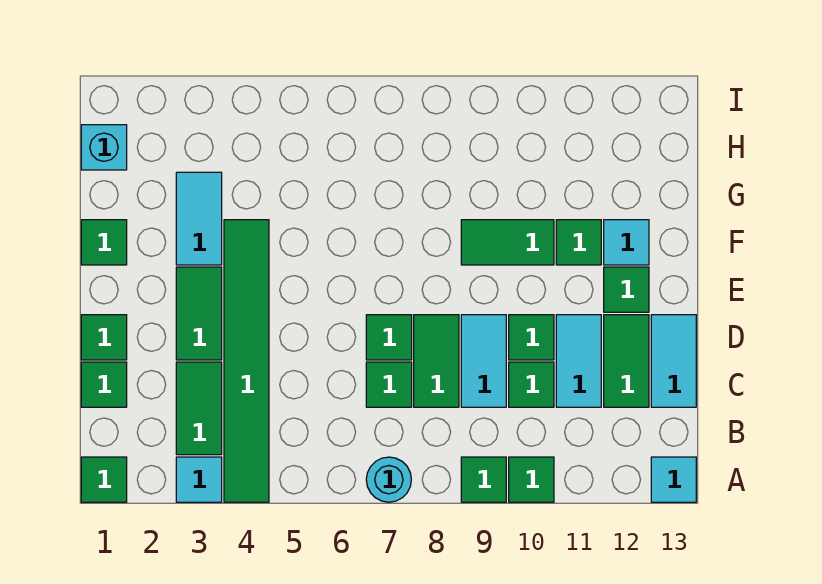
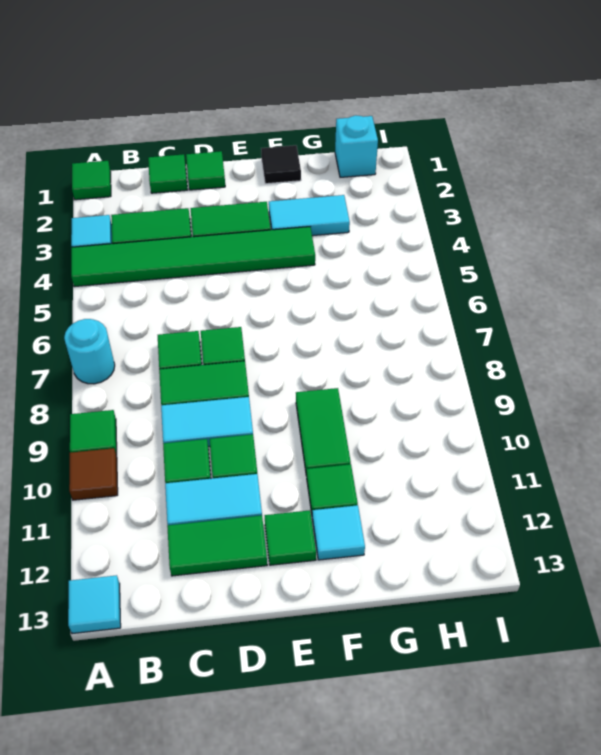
green tile A10 level 1 -> brown tile A10 level 1
cyan tile C13:D13 level 1 -> none
green tile F1 level 1 -> black tile F1 level 1

